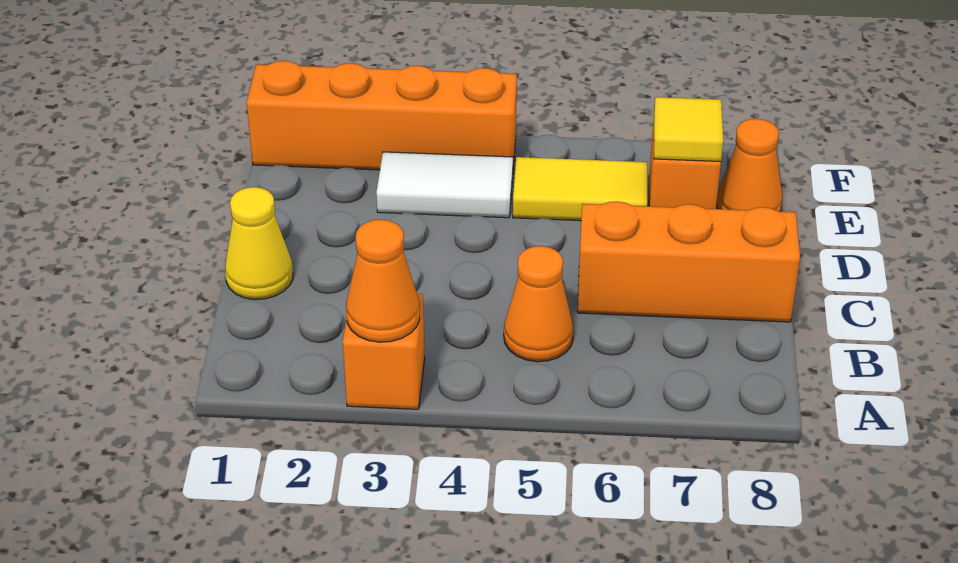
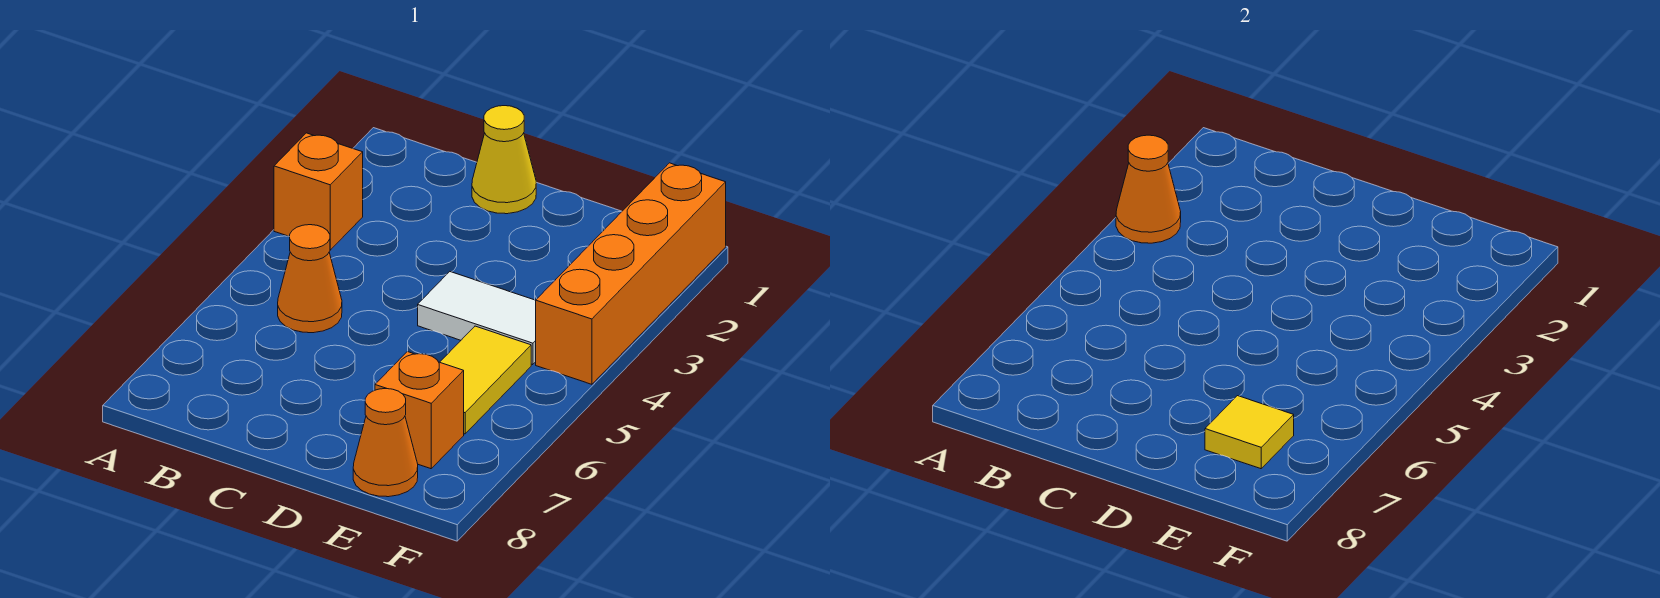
orange brick C6:C8 level 1 -> none
white tile E3:E4 level 1 -> white tile D4:E4 level 1

